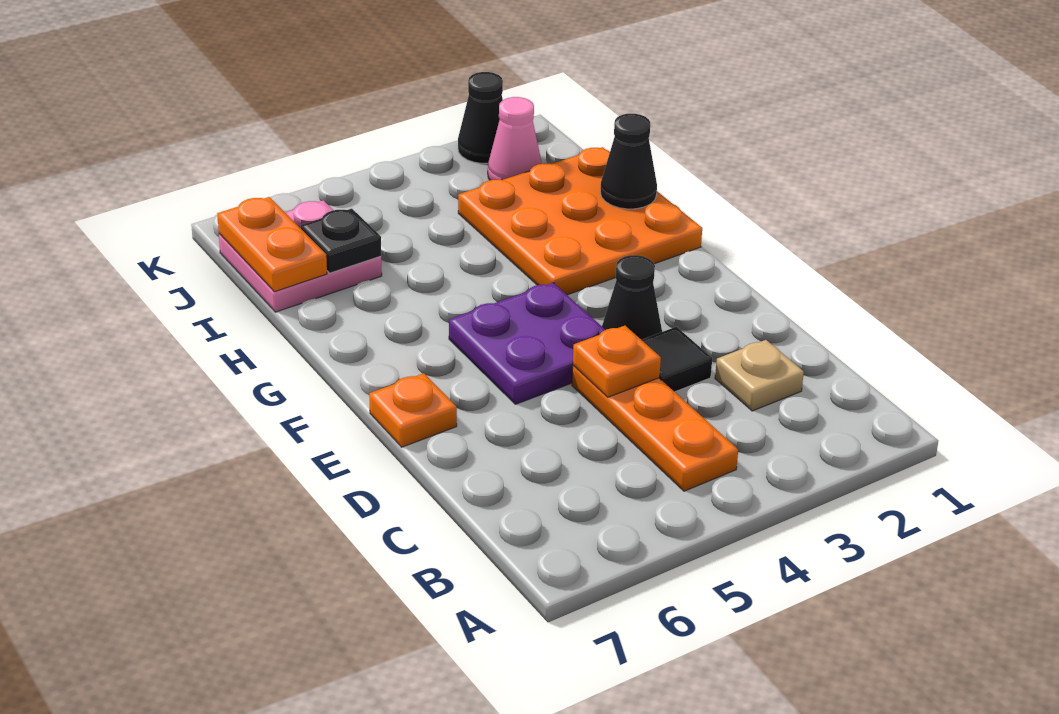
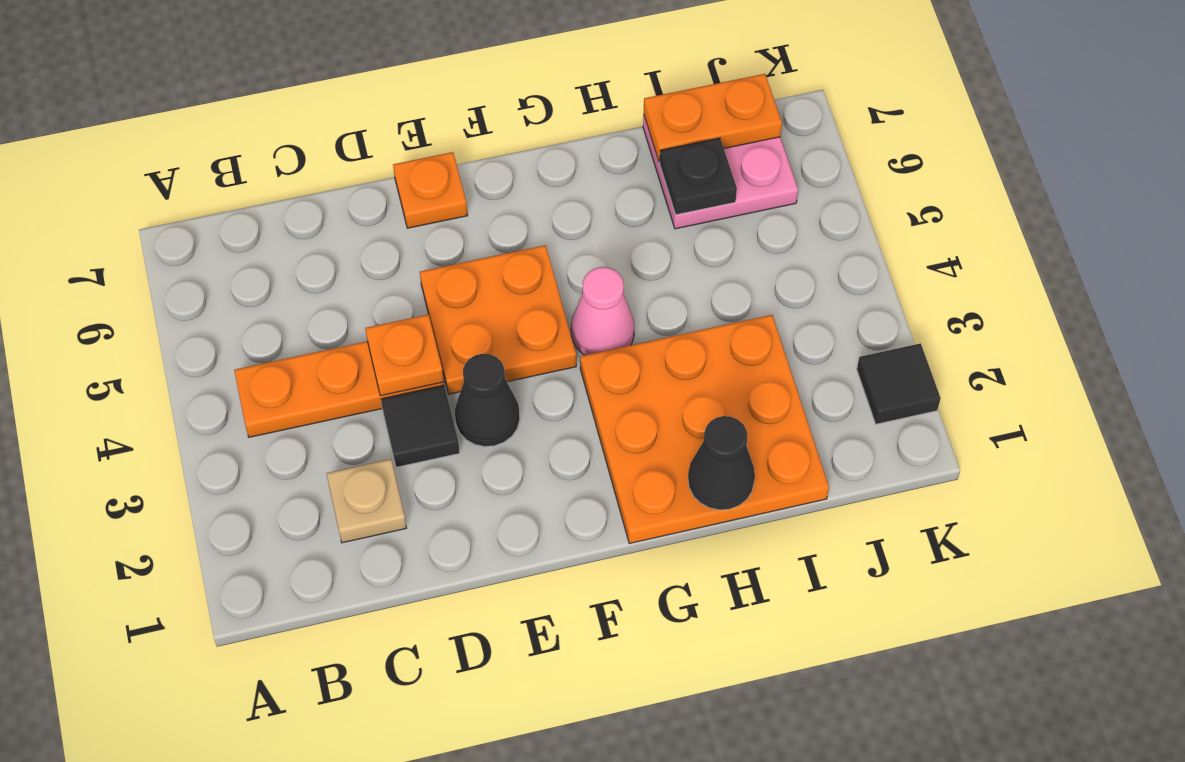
purple plate E4:F5 level 1 -> orange plate E4:F5 level 1
pink cone J2 level 1 -> pink cone G4 level 1
black cone K2 level 1 -> black tile K2 level 1

